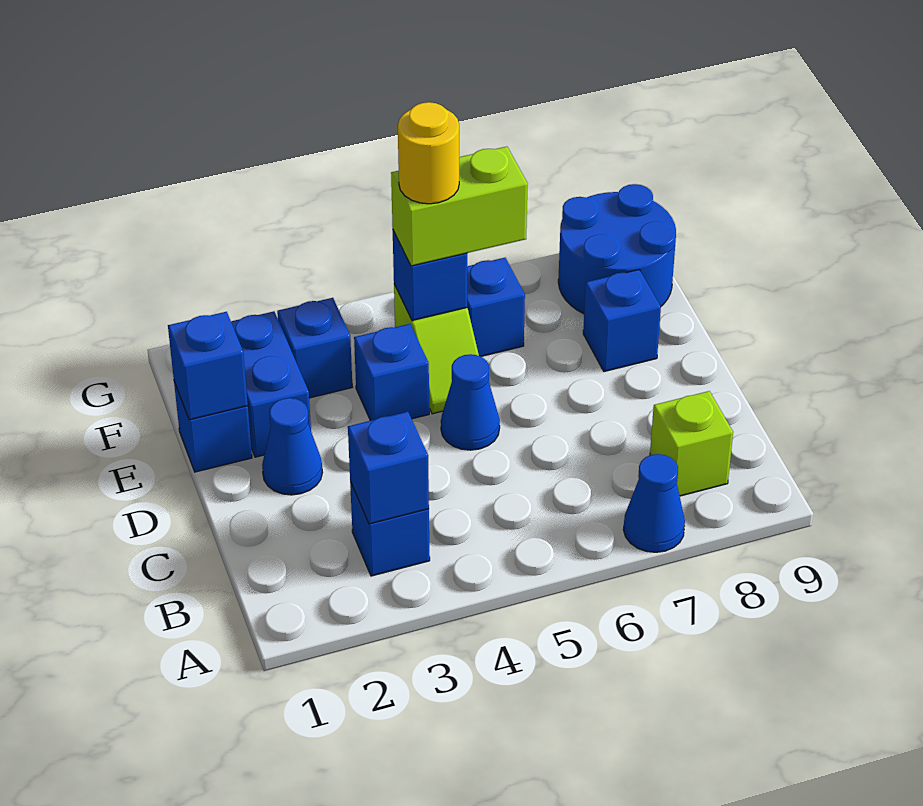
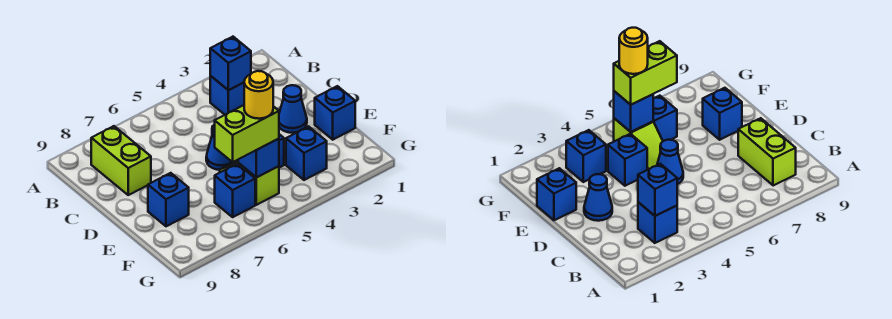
blue cone A7 level 1 -> none
lime brick B8 level 1 -> lime brick B8:C8 level 1
blue brick E1 level 2 -> none
blue brick E2:F2 level 1 -> none
blue round brick F8:G9 level 1 -> none

